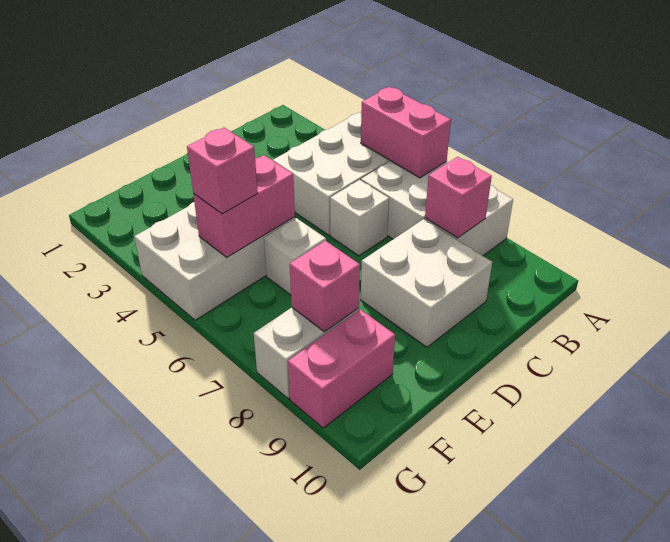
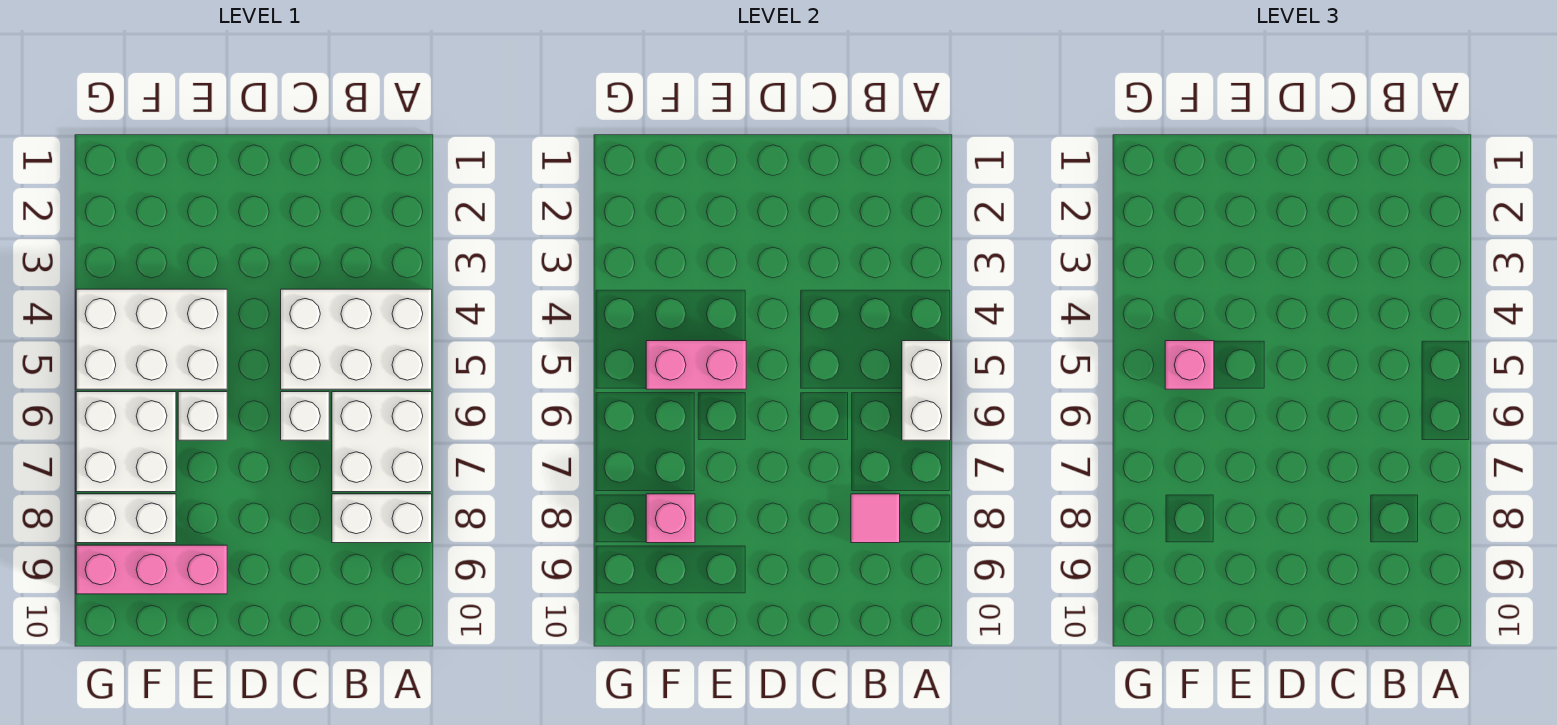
pink brick A5:A6 level 2 -> white brick A5:A6 level 2
pink brick B8 level 2 -> pink tile B8 level 2
white brick C8:D9 level 1 -> white brick F6:G7 level 1
pink brick F9:G9 level 1 -> pink brick E9:G9 level 1

